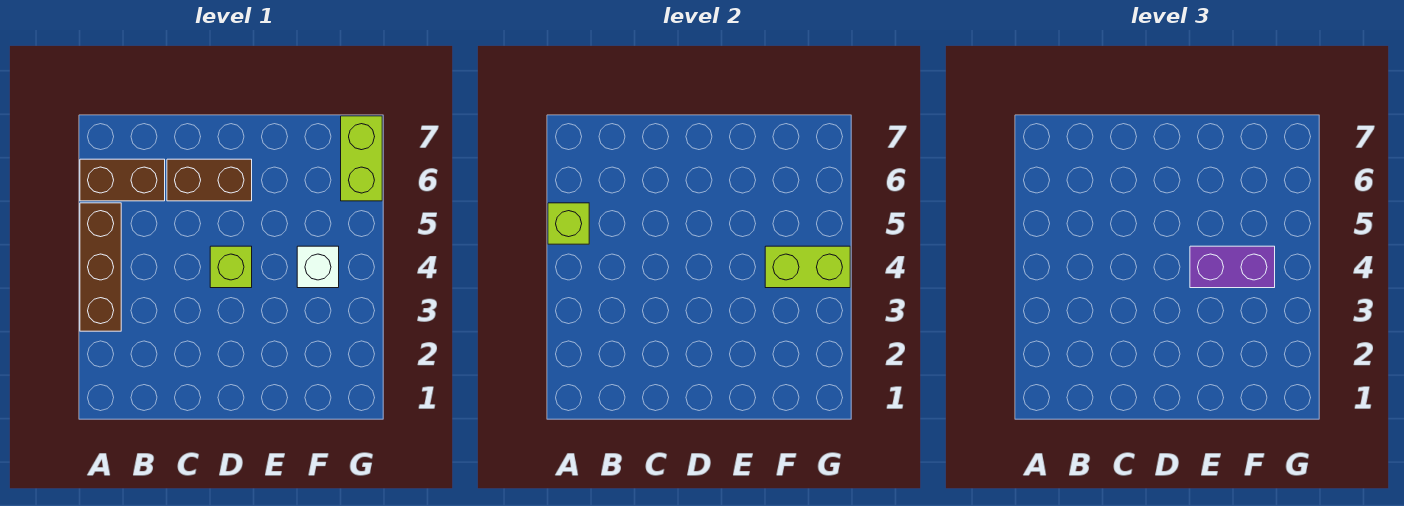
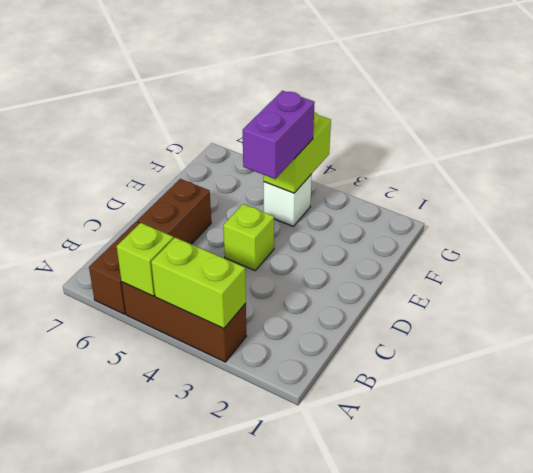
lime brick G6:G7 level 1 -> lime brick A3:A4 level 2

